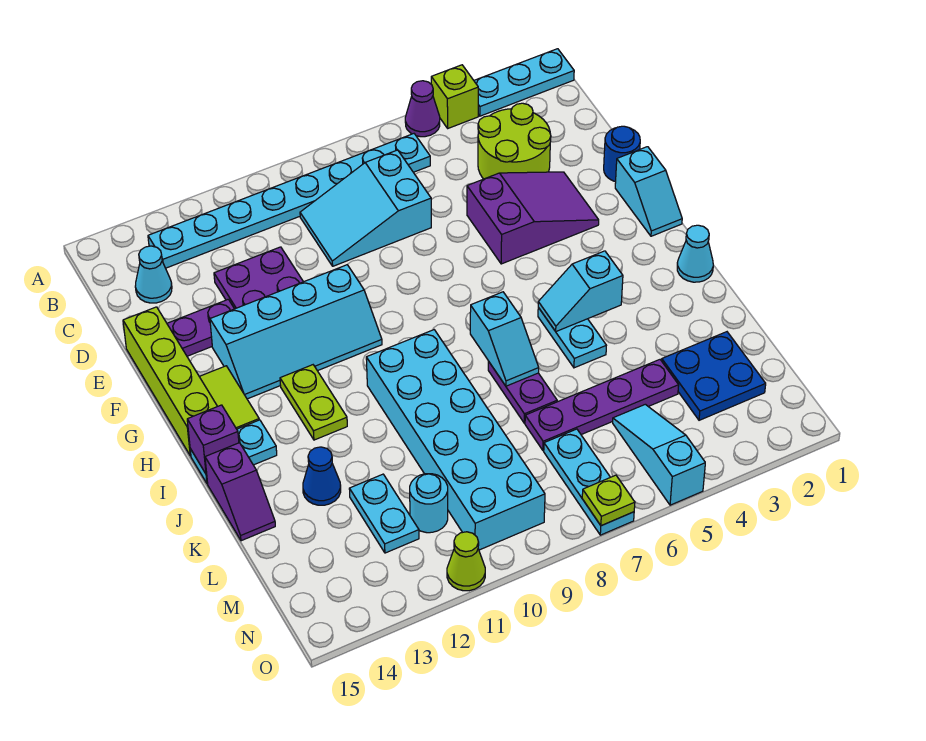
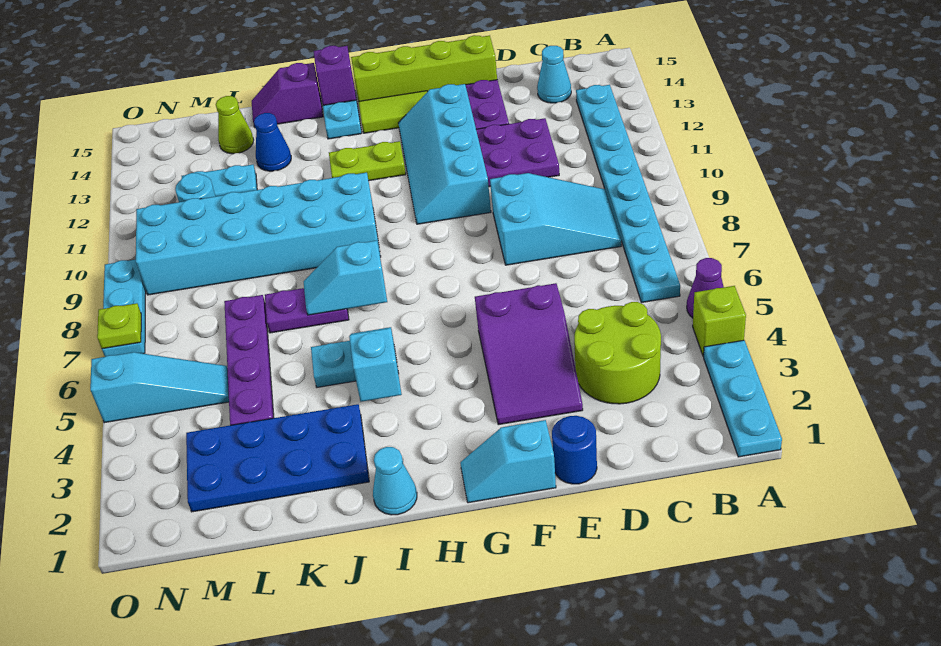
cyan slope C7:D9 level 1 top 7 -> cyan slope C8:E9 level 1 top E
blue plate L2:M3 level 1 -> blue plate J2:M3 level 1
cyan plate M7:O7 level 1 -> cyan plate O7:O9 level 1
lime cone O11 level 1 -> lime cone L14 level 1

